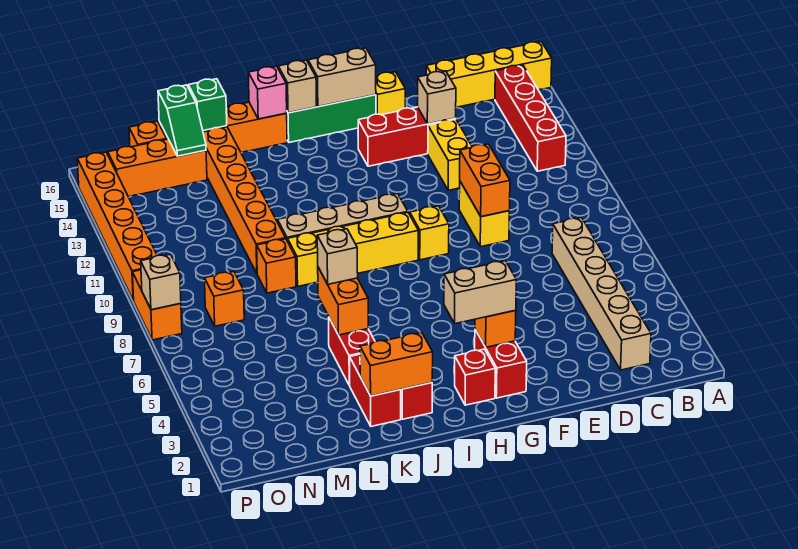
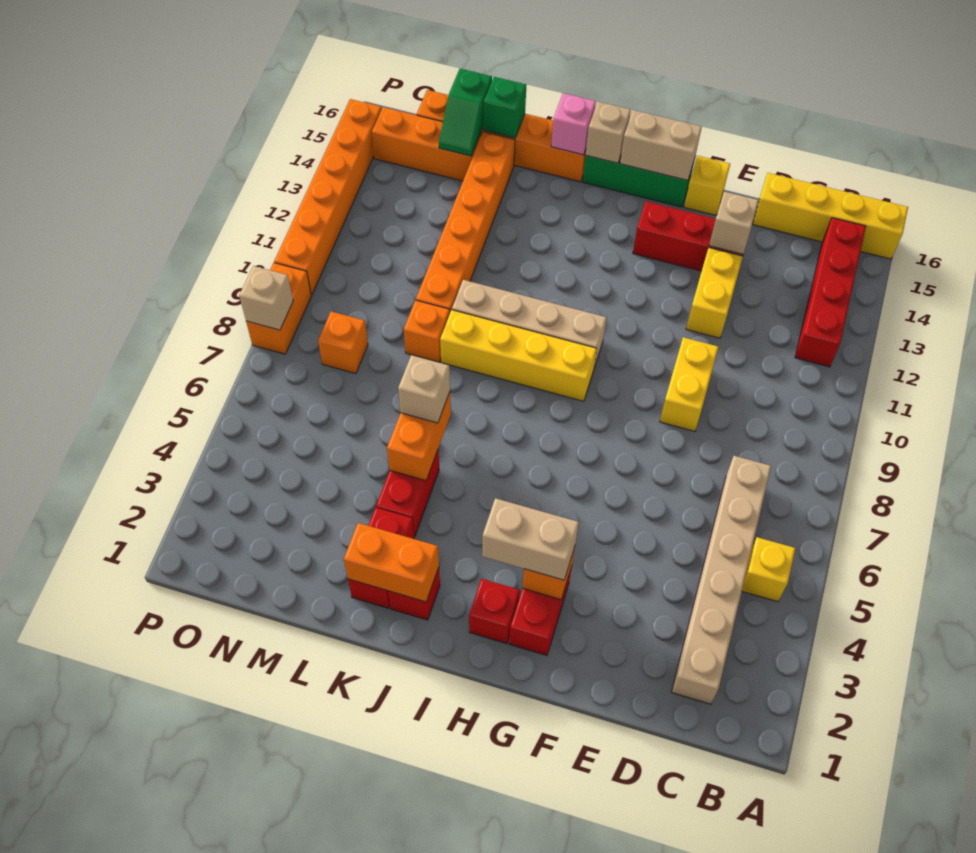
orange brick E9:E10 level 2 -> none
yellow brick G9 level 1 -> yellow brick B5 level 1

